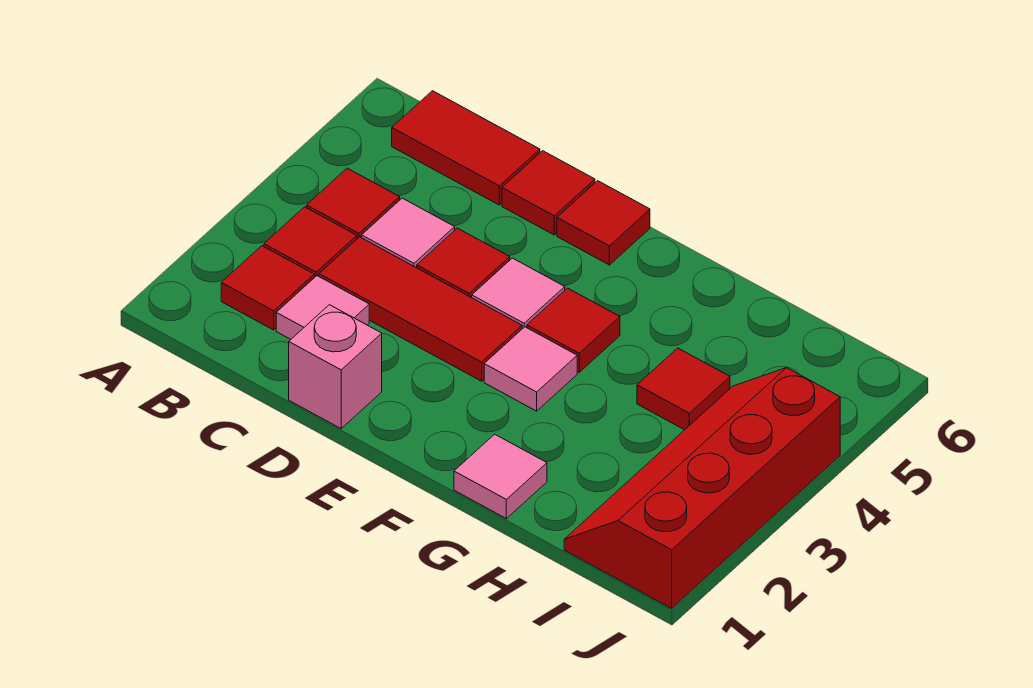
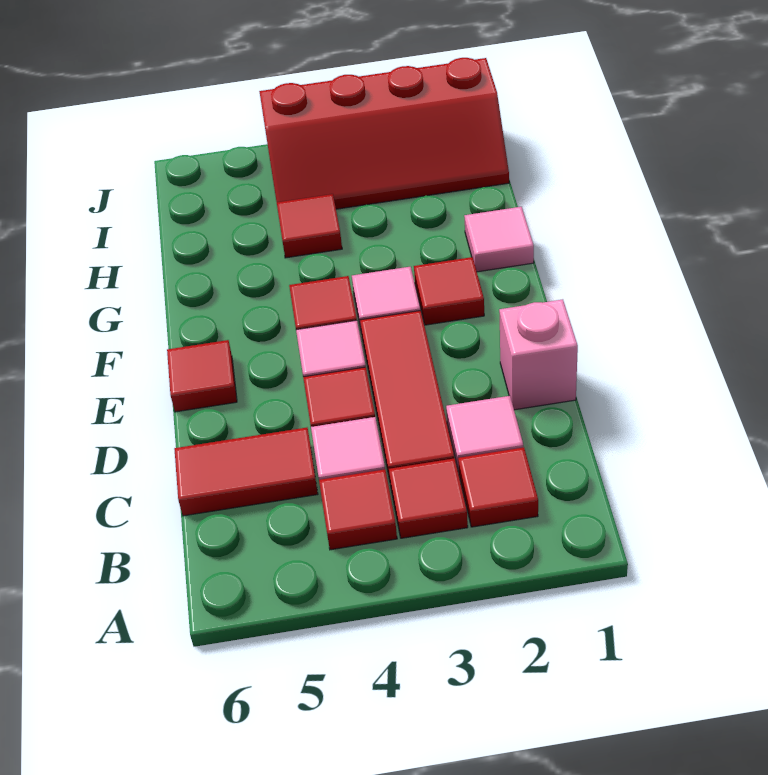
red tile B6:C6 level 1 -> red tile C5:C6 level 1
red tile D6 level 1 -> red tile F2 level 1

